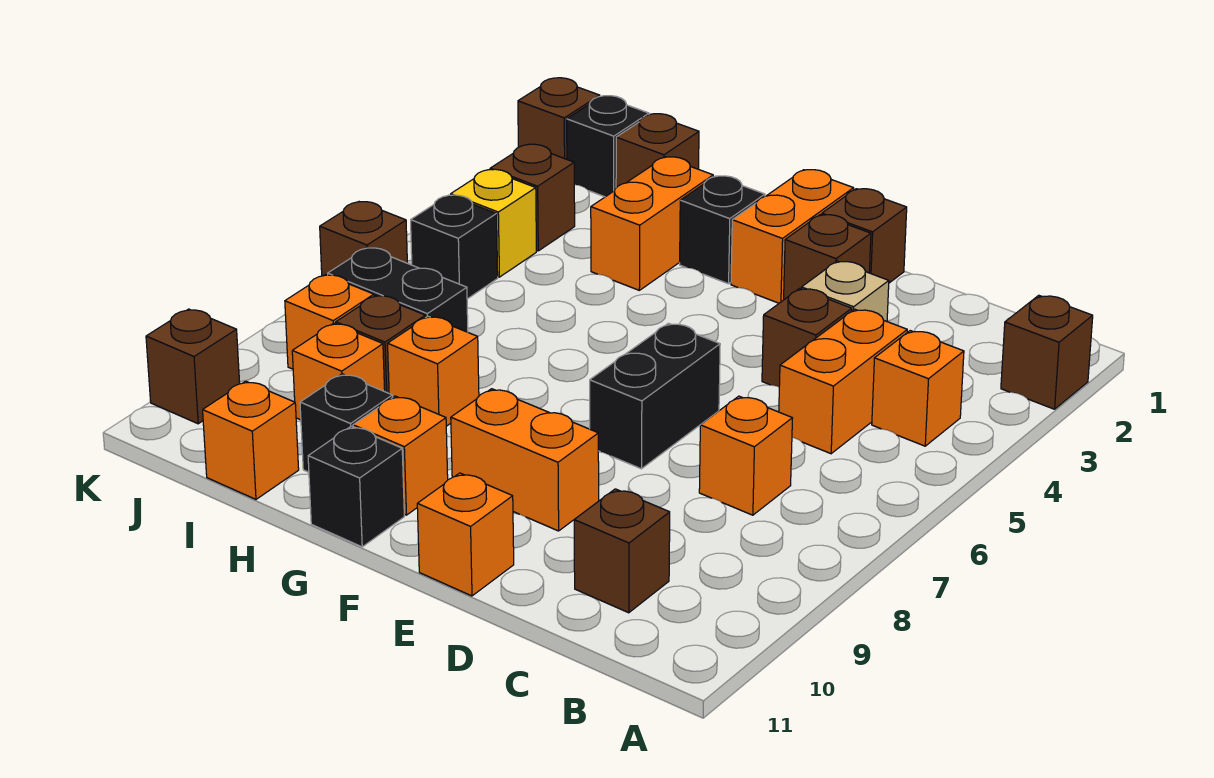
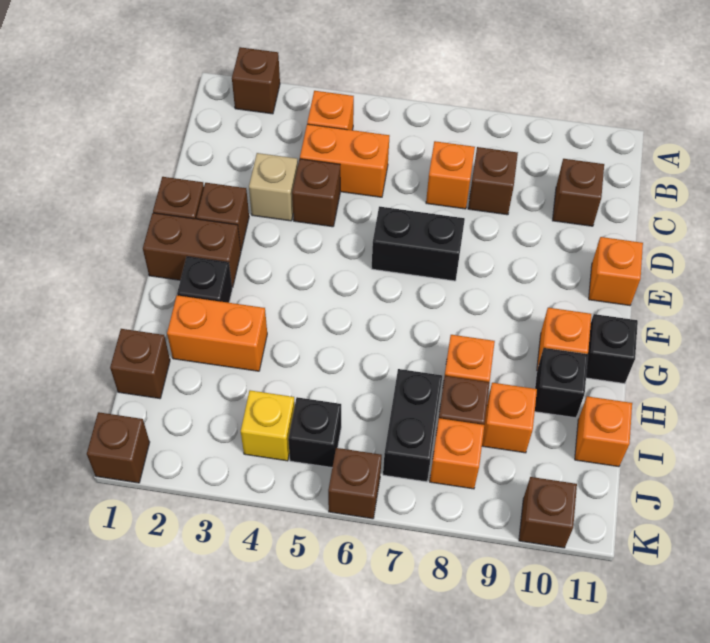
orange brick E9:F9 level 1 -> none
orange brick F1:F2 level 1 -> brown brick F1:F2 level 1
black brick J1 level 1 -> none
brown brick J3 level 1 -> brown brick C8 level 1

